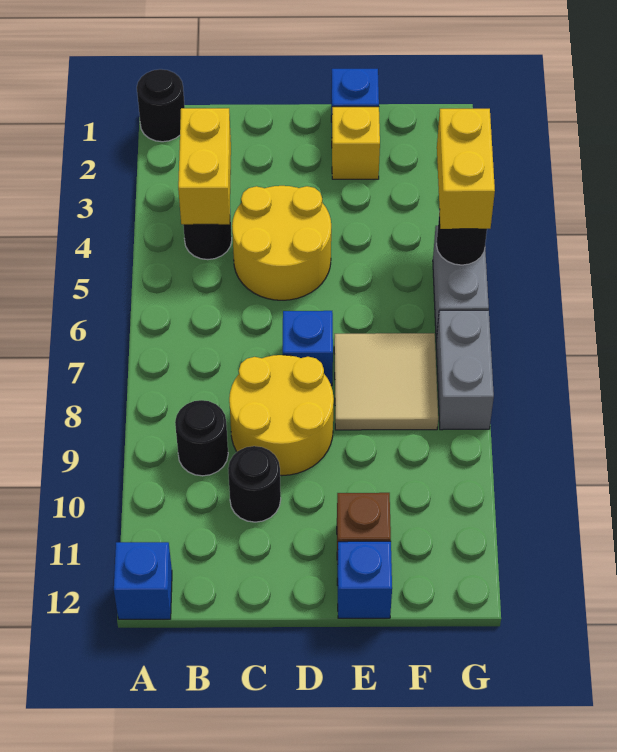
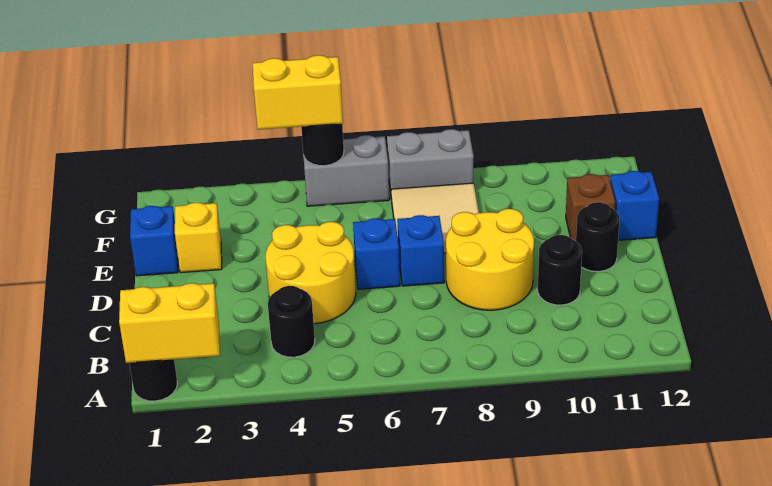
blue brick A12 level 1 -> blue brick D6 level 1
yellow brick B3:B4 level 2 -> yellow brick A1:A2 level 2
black round brick B9 level 1 -> black round brick D11 level 1

